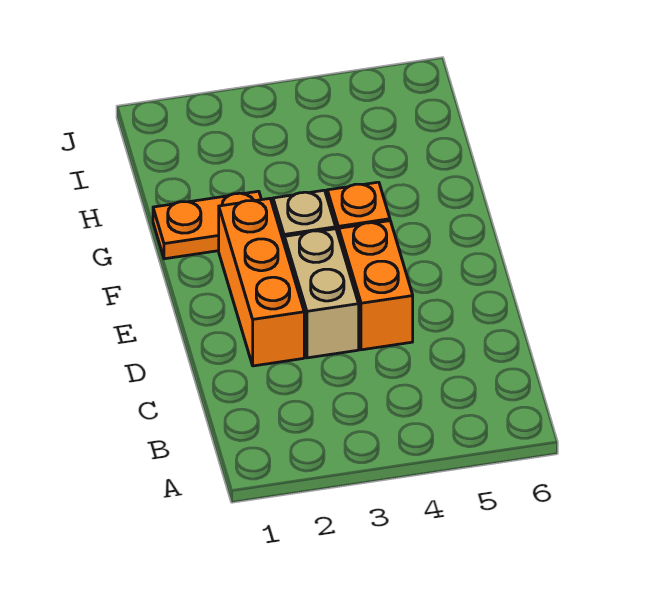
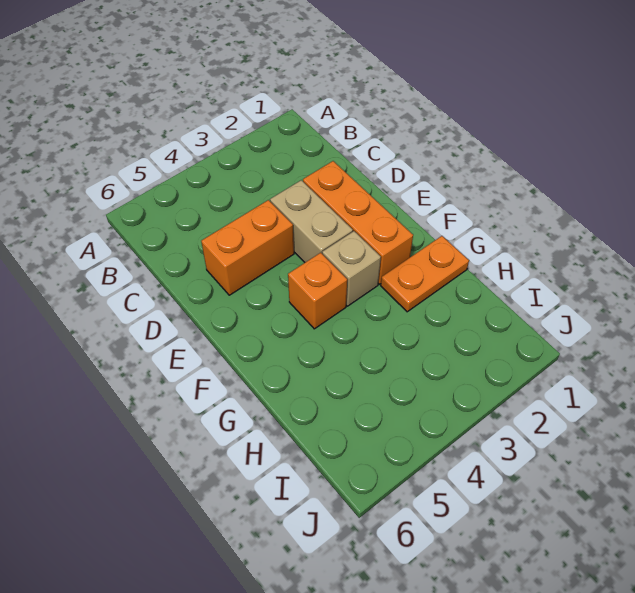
orange brick D4:E4 level 1 -> orange brick D4:D5 level 1

